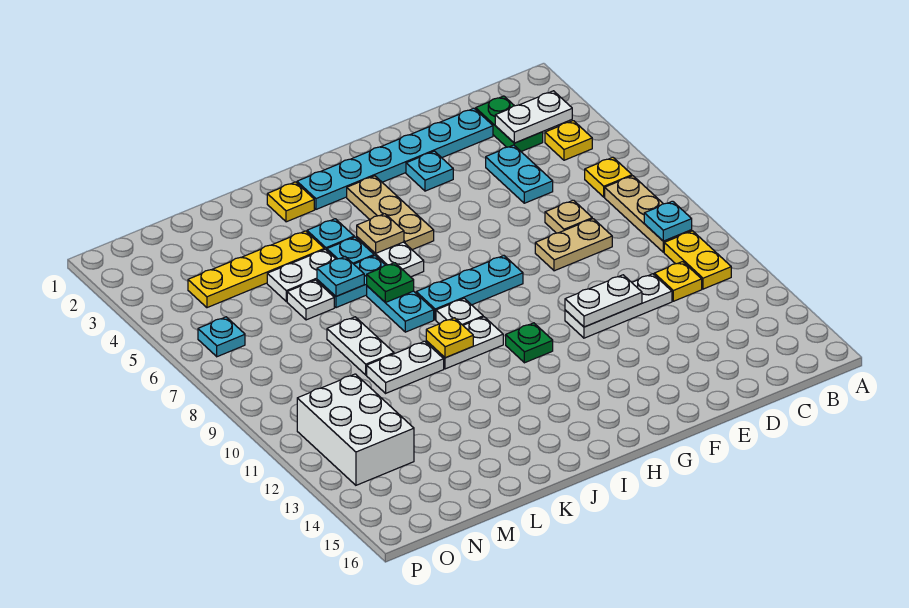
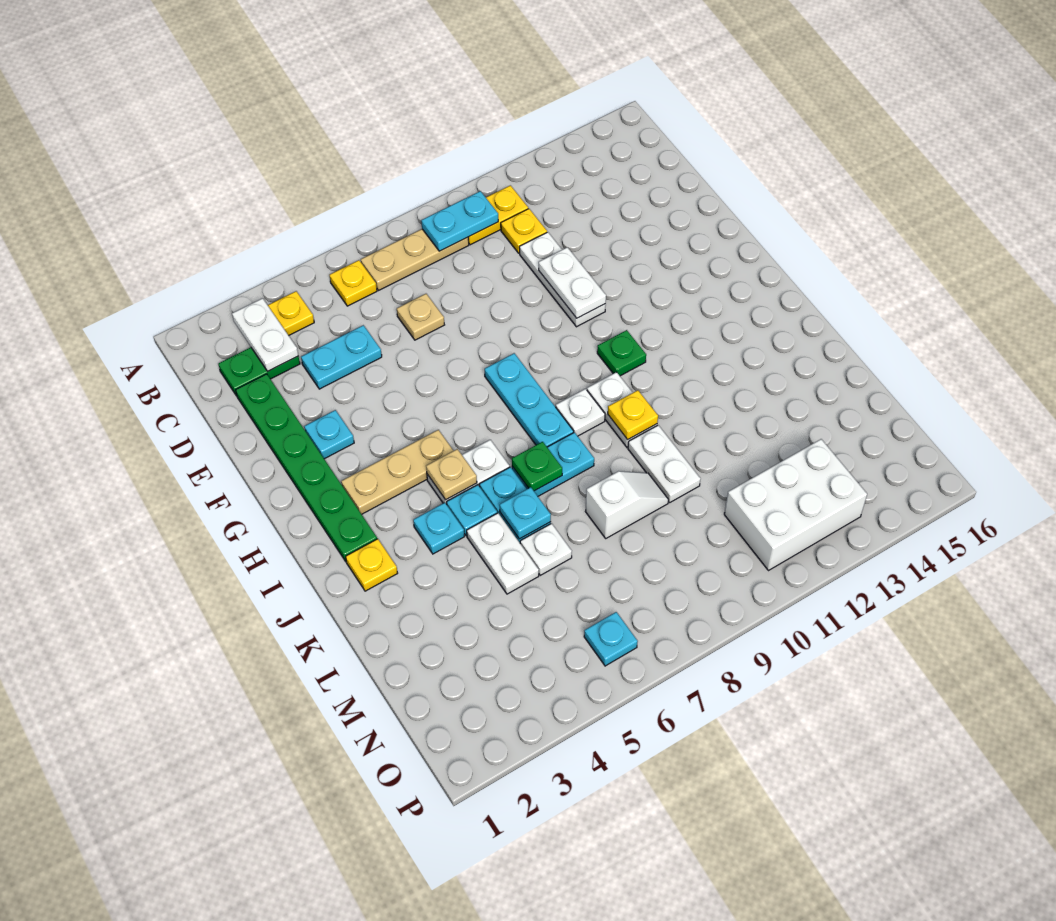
cyan plate B9 level 2 -> cyan plate B9:B10 level 2
cyan plate D2:I2 level 1 -> green plate D2:I2 level 1
tan plate D8:E8 level 1 -> none
yellow plate K4:N4 level 1 -> none
white plate L8:L9 level 1 -> white slope L8:L9 level 1 top 8

